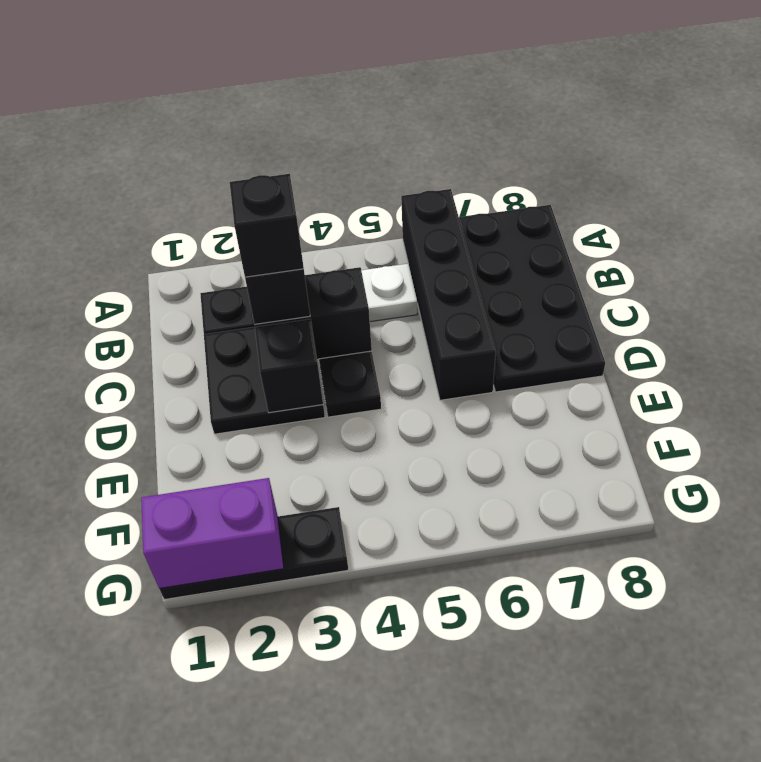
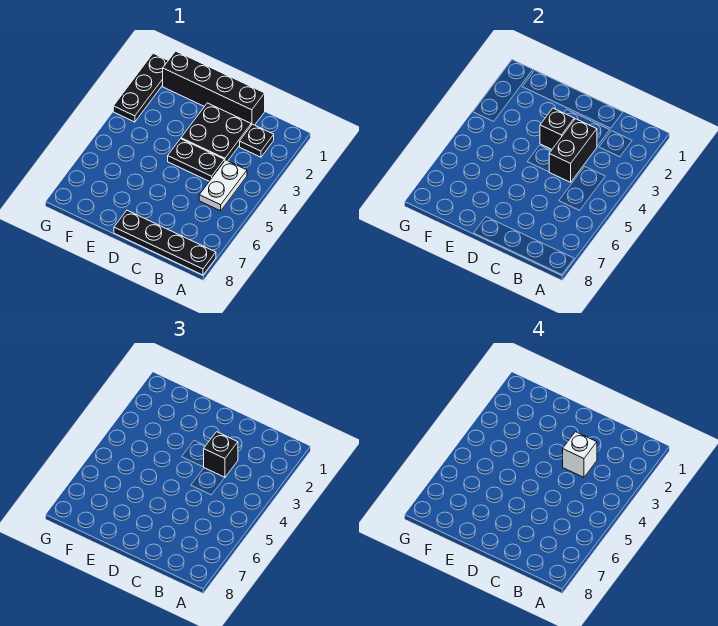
black brick A6:D6 level 1 -> black brick C1:F1 level 1
black plate A7:D8 level 1 -> black plate A8:D8 level 1
black brick C3 level 4 -> white brick C3 level 4
purple brick G1:G2 level 2 -> none

